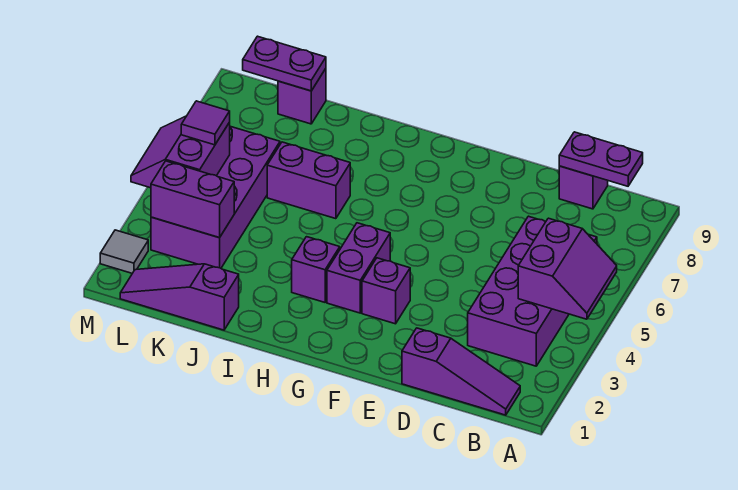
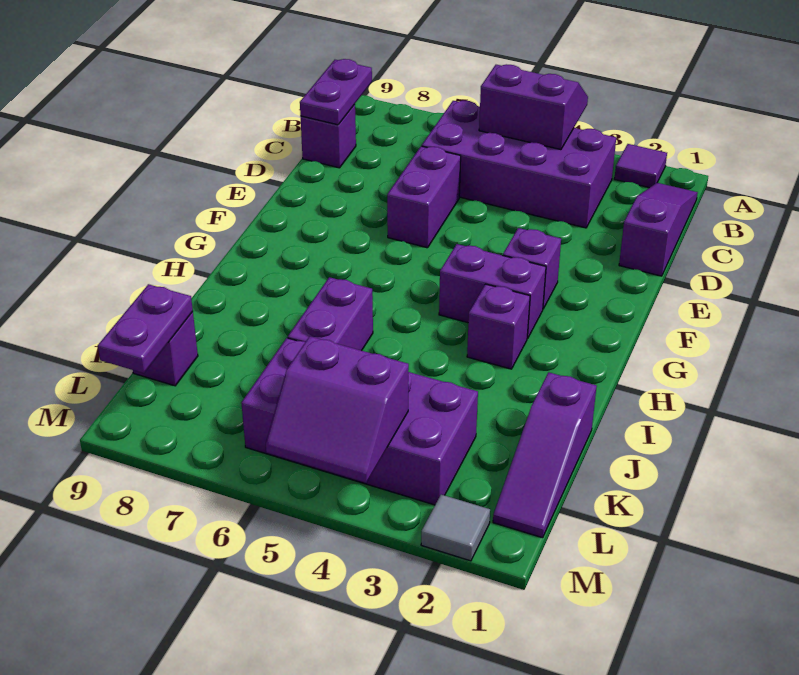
purple brick K3:L3 level 2 -> purple brick D6:E6 level 1
purple tile L5 level 3 -> purple tile A2 level 1

